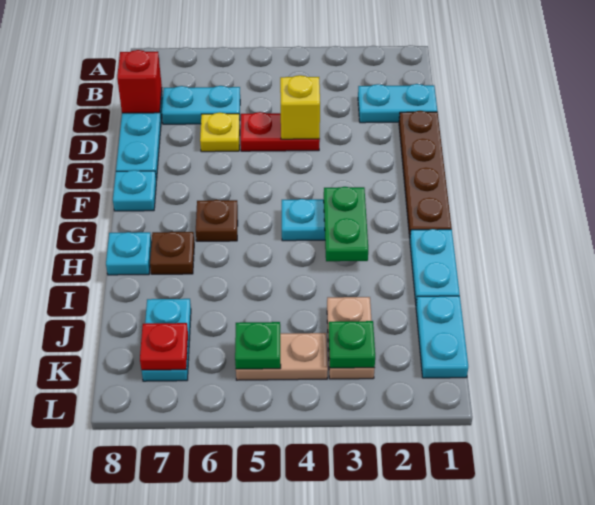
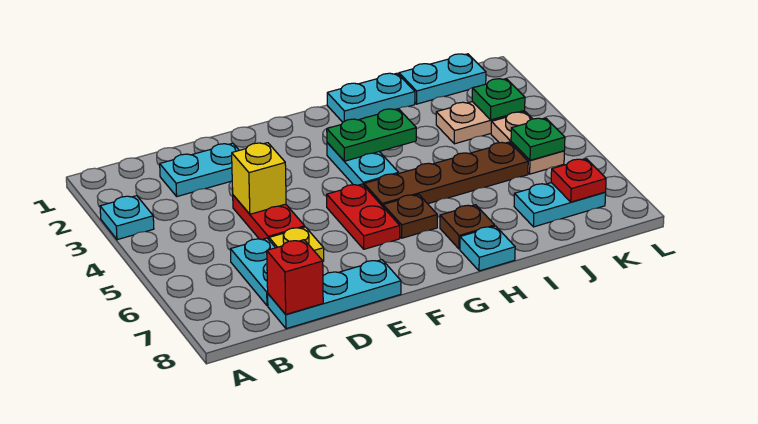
cyan plate C1:C2 level 1 -> cyan plate C2:D2 level 1
brown plate D1:G1 level 1 -> brown plate G5:J5 level 1
none -> red plate F5:F6 level 1
cyan plate F8 level 1 -> cyan plate A3 level 1

